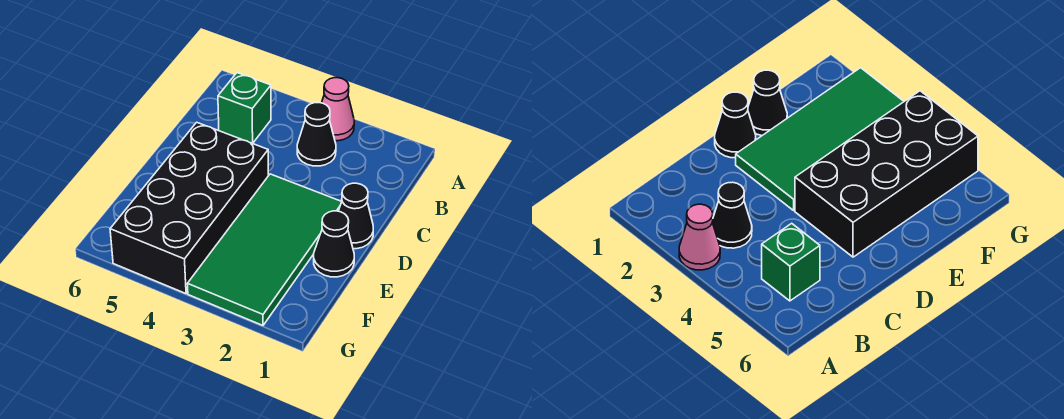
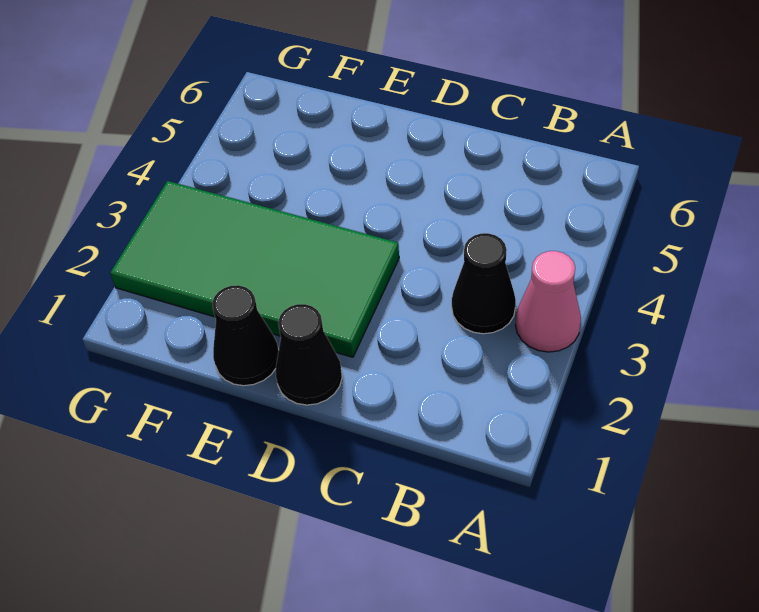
green brick B5 level 1 -> none
black brick D4:G5 level 1 -> none

